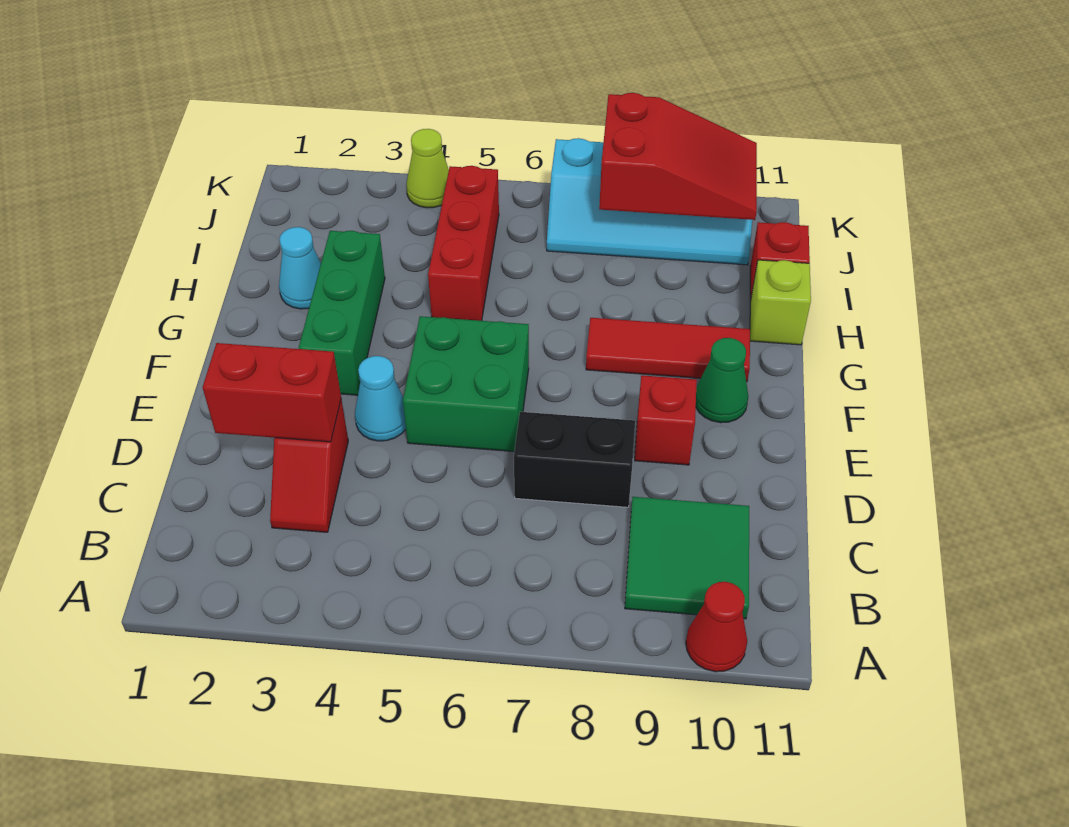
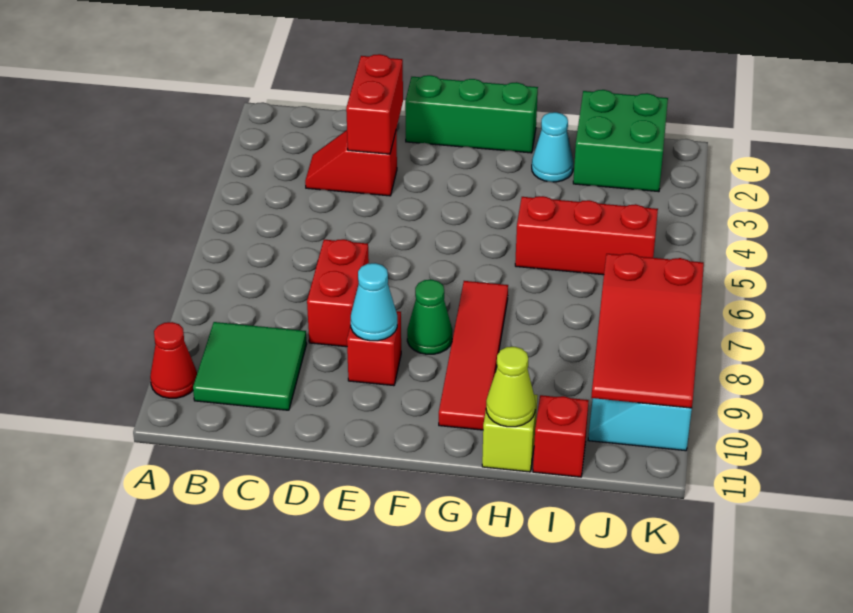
black brick D7:D8 level 1 -> red brick D7:D8 level 1
cyan cone E4 level 1 -> cyan cone E9 level 2
green brick E5:F6 level 1 -> green brick I1:J2 level 1
green brick F3:H3 level 1 -> green brick E1:G1 level 1
green cone F10 level 1 -> green cone F8 level 1
red tile G8:G10 level 1 -> red tile G7:G10 level 1
lime cone K4 level 1 -> lime cone H11 level 2

